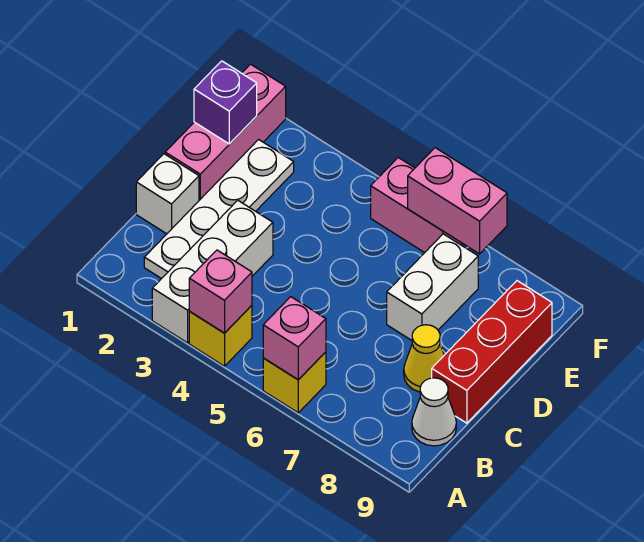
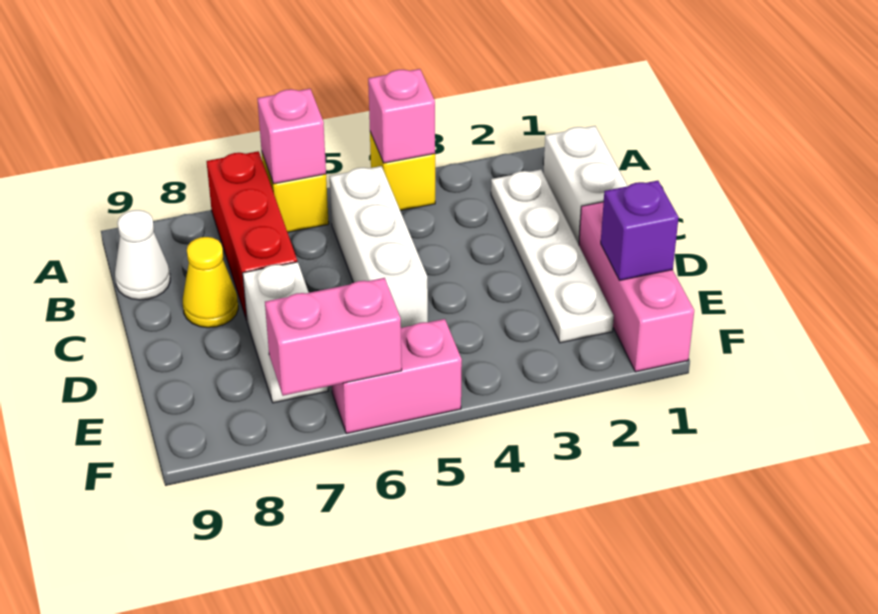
white brick A3:C3 level 1 -> white brick B5:D5 level 1
white brick C1 level 1 -> white brick B1:C1 level 1
red brick C9:E9 level 1 -> red brick A7:C7 level 1

